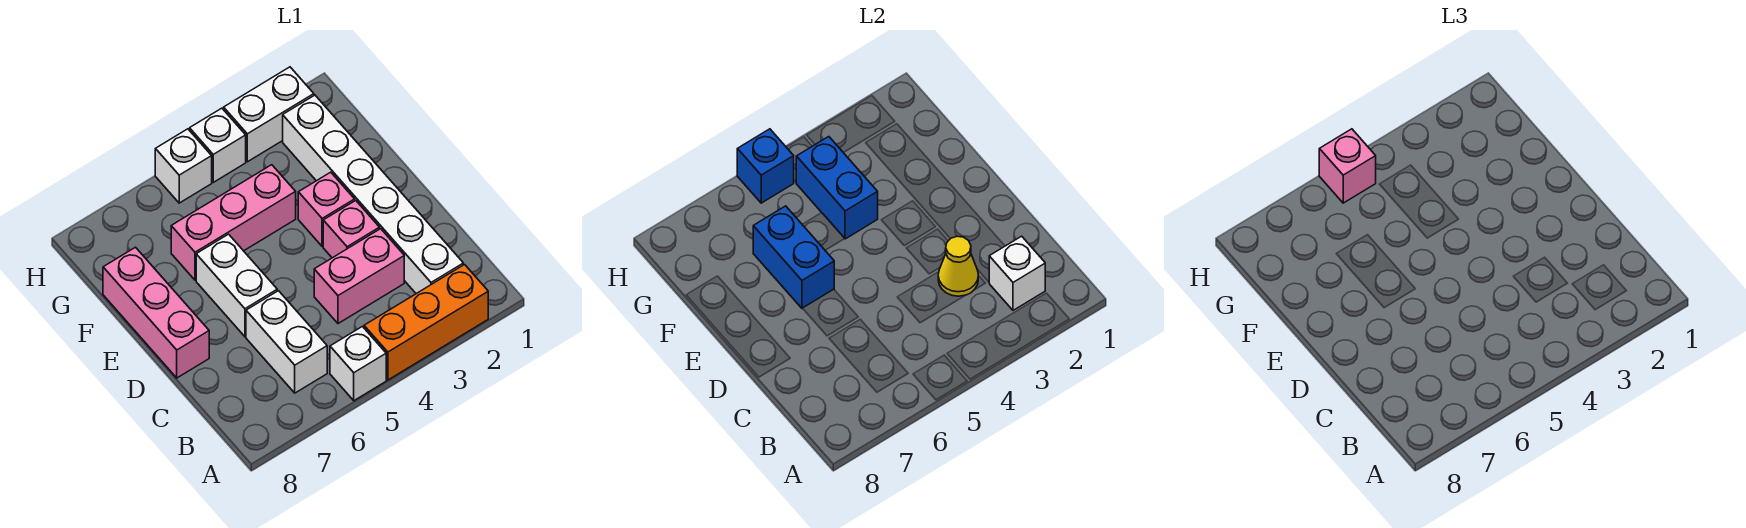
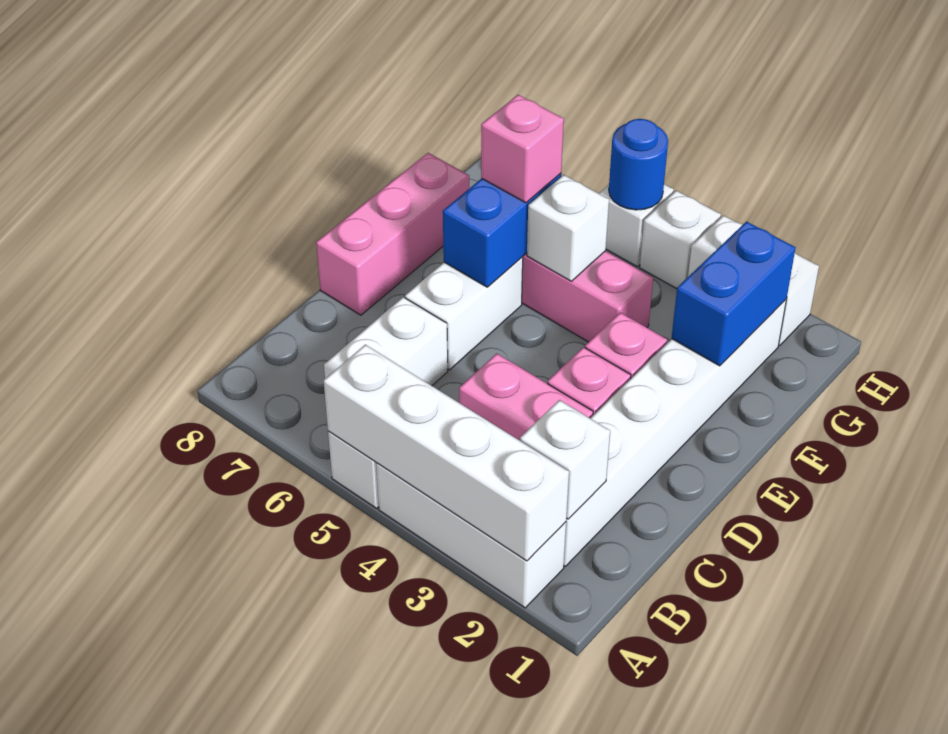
orange brick A2:A4 level 1 -> white brick A2:A4 level 1
none -> white brick A2:A5 level 2
yellow cone C3 level 2 -> none
blue brick F4:G4 level 2 -> blue brick F2:G2 level 2
none -> white brick F5 level 2
blue brick H5 level 2 -> blue round brick H5 level 2
pink brick H5 level 3 -> pink brick F6 level 3

